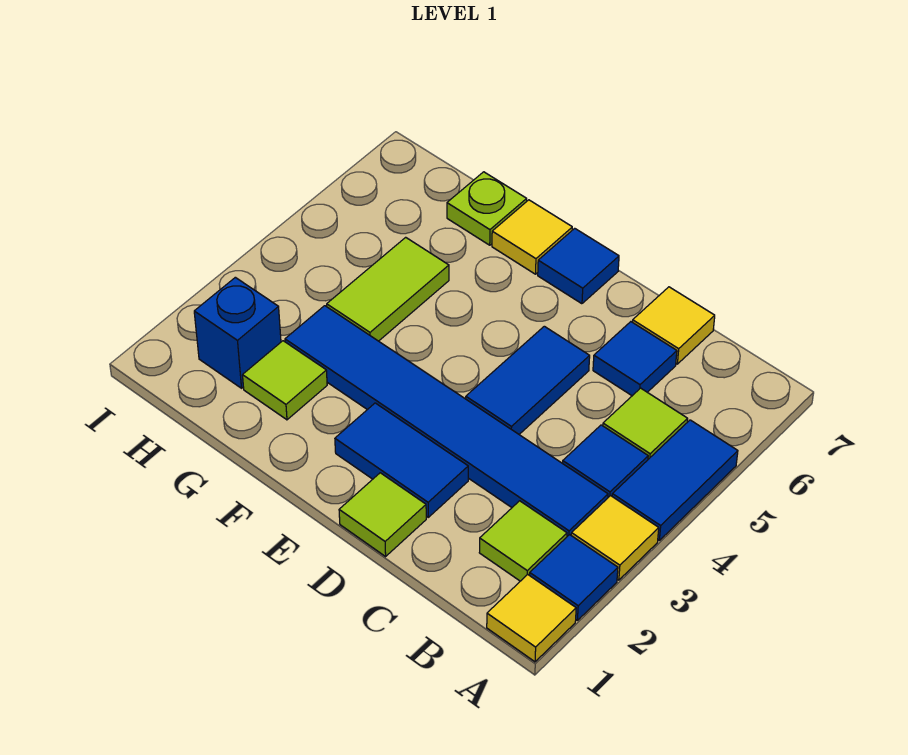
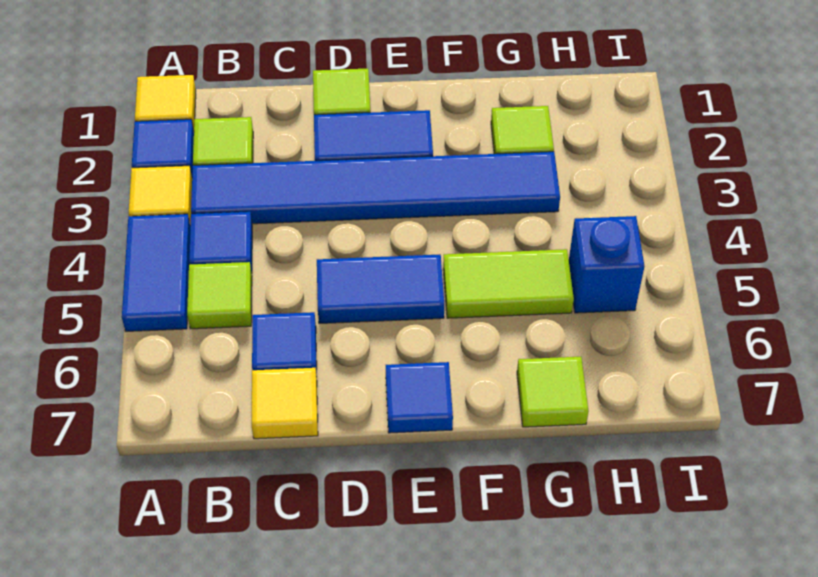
blue tile D4:D5 level 1 -> blue tile D5:E5 level 1
yellow tile F7 level 1 -> none
lime tile G4:G5 level 1 -> lime tile F5:G5 level 1
lime plate G7 level 1 -> lime tile G7 level 1
blue brick H2 level 1 -> blue brick H5 level 1

